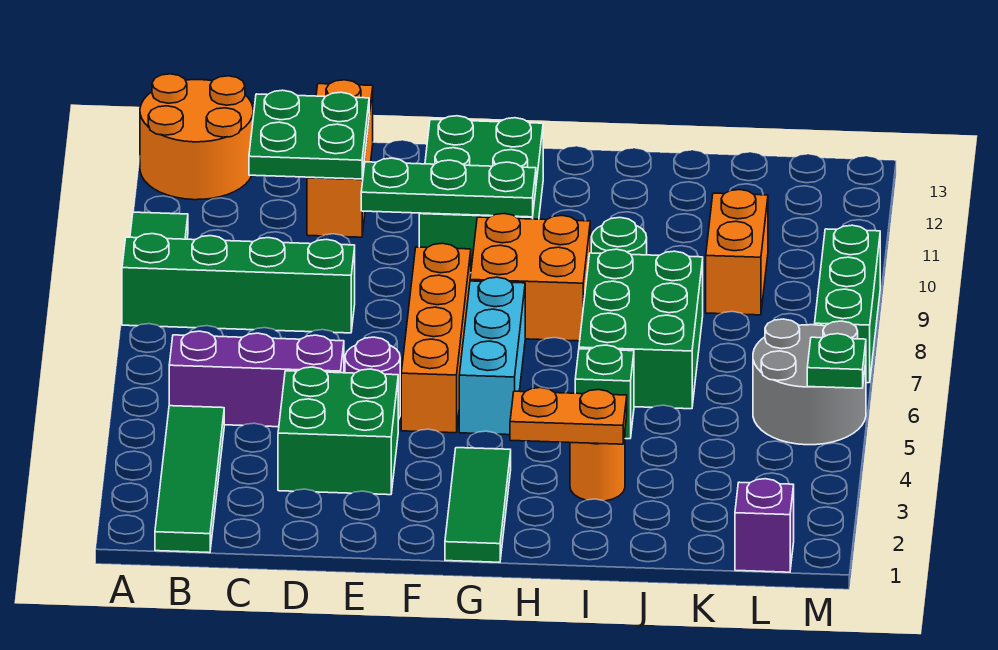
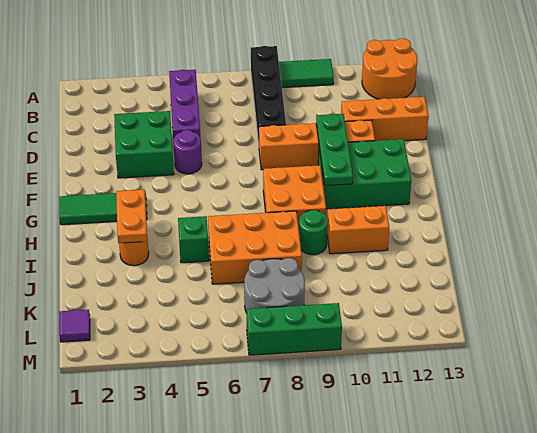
green brick A8:D8 level 1 -> black brick A8:D8 level 1
green tile B1:B4 level 1 -> none
green plate C11:D12 level 2 -> none
orange brick F5:F8 level 1 -> orange brick E8:E11 level 1
cyan brick G5:G7 level 1 -> none
green brick I6:J8 level 1 -> orange brick I6:J8 level 1
orange brick K9:K10 level 1 -> orange brick I10:I11 level 1
purple brick L1 level 1 -> purple tile L1 level 1
grey round brick L5:M6 level 1 -> grey round brick K7:L8 level 1
green plate M5 level 2 -> none

